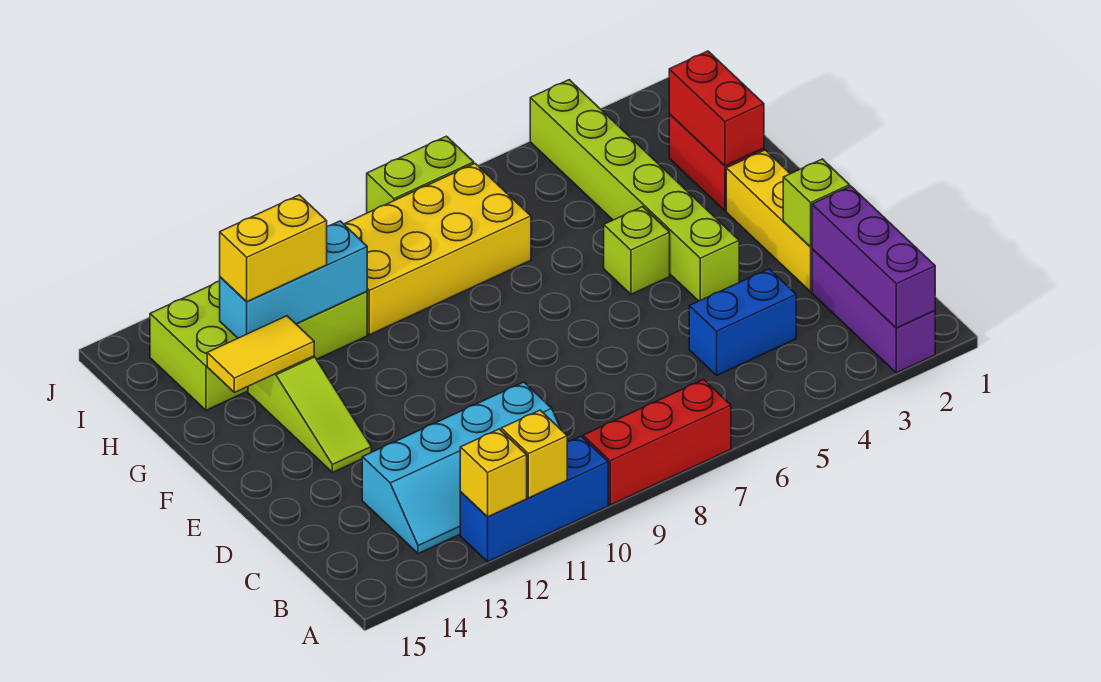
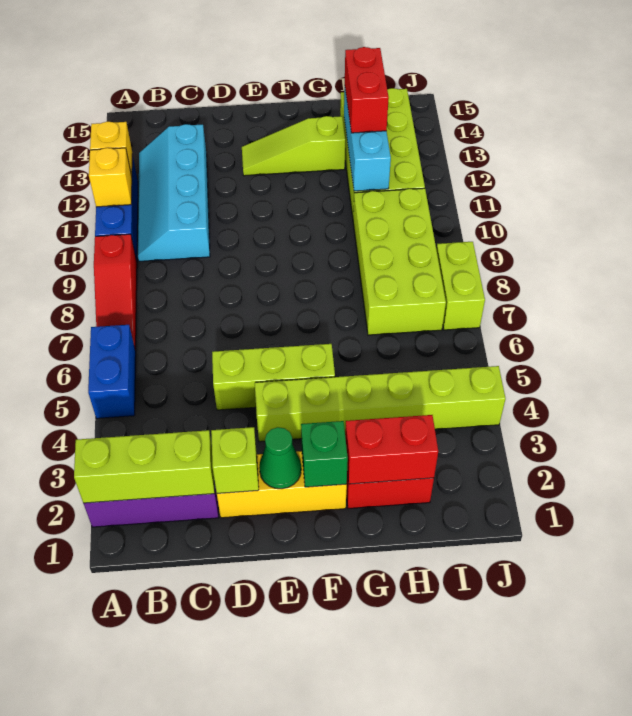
purple brick A2:C2 level 2 -> lime brick A2:C2 level 2
red brick A7:A9 level 1 -> red slope A7:A9 level 1 top 9
blue brick C4:C5 level 1 -> blue brick A5:A6 level 1
none -> green cone E2 level 2
none -> green brick F2 level 2
lime brick F5 level 1 -> lime brick D5:F5 level 1
yellow tile G13:G14 level 2 -> none
yellow brick H7:I10 level 1 -> lime brick H7:I10 level 1
yellow brick H12:H13 level 3 -> red brick H12:H13 level 3

